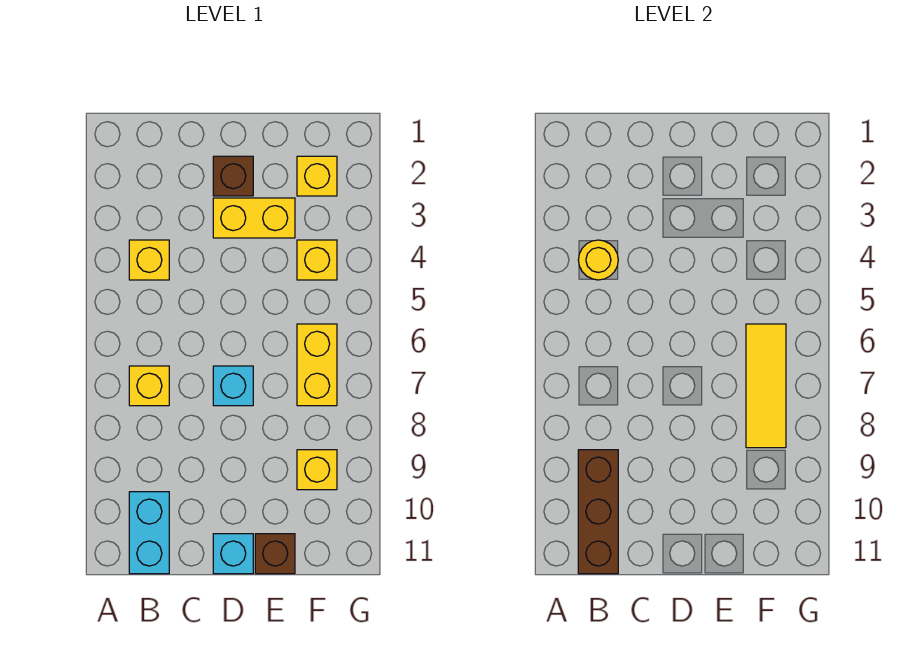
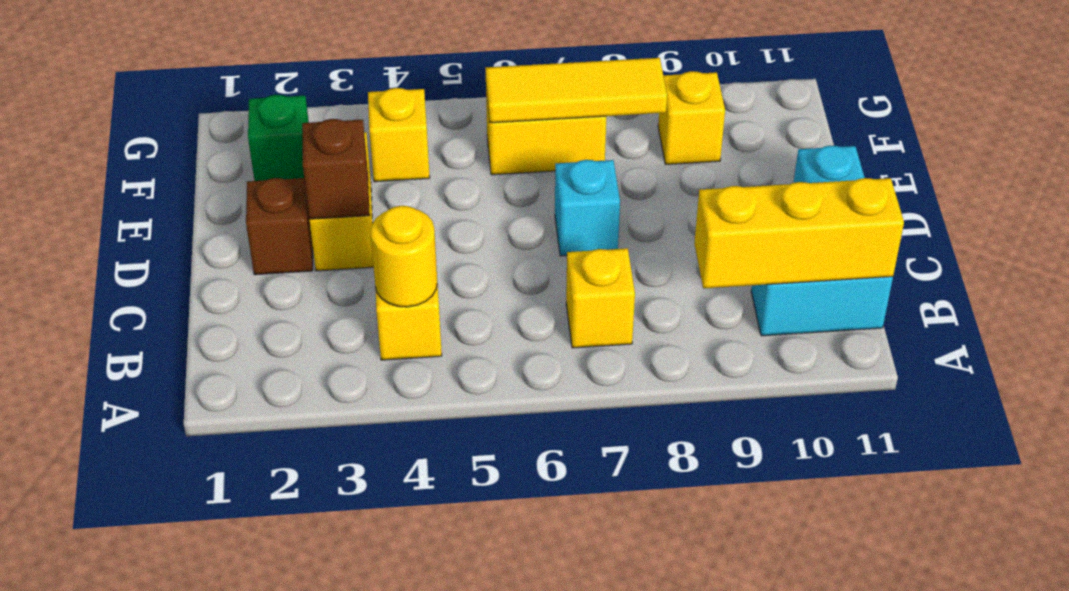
brown brick B9:B11 level 2 -> yellow brick B9:B11 level 2
brown brick E11 level 1 -> brown brick D3 level 2
yellow brick F2 level 1 -> green brick F2 level 1

